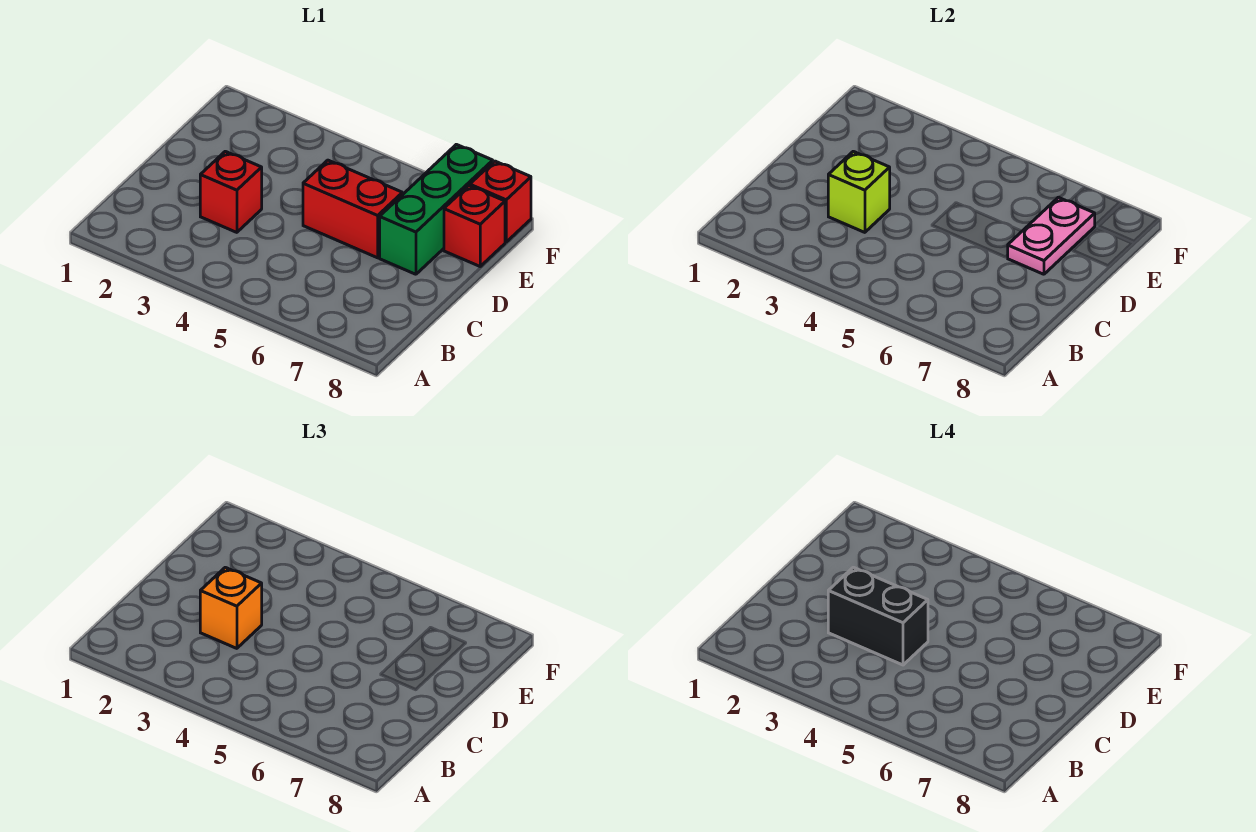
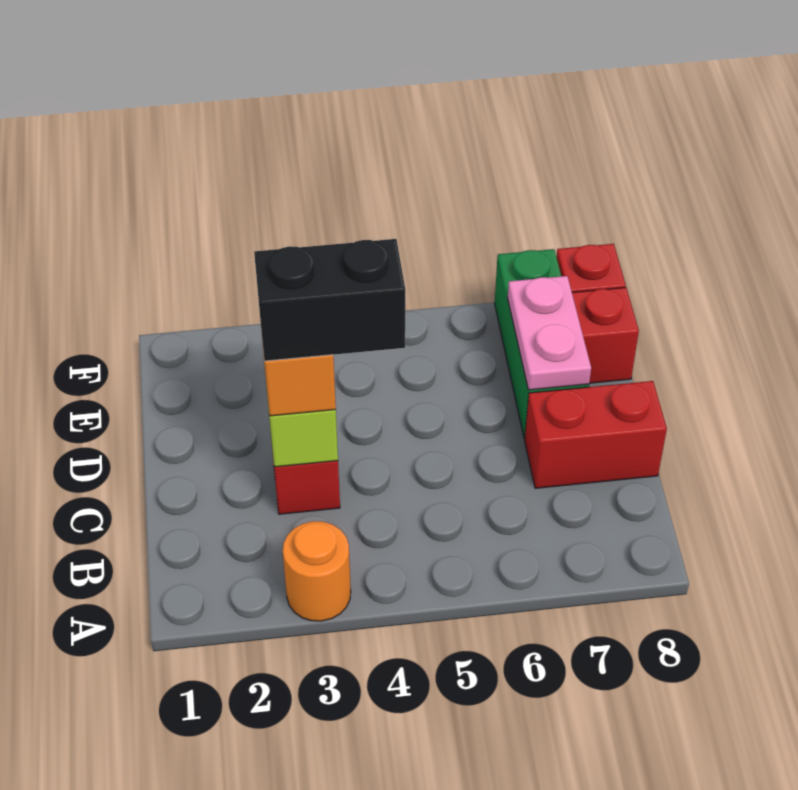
none -> orange round brick A3 level 1
red brick D5:D6 level 1 -> red brick C7:C8 level 1

